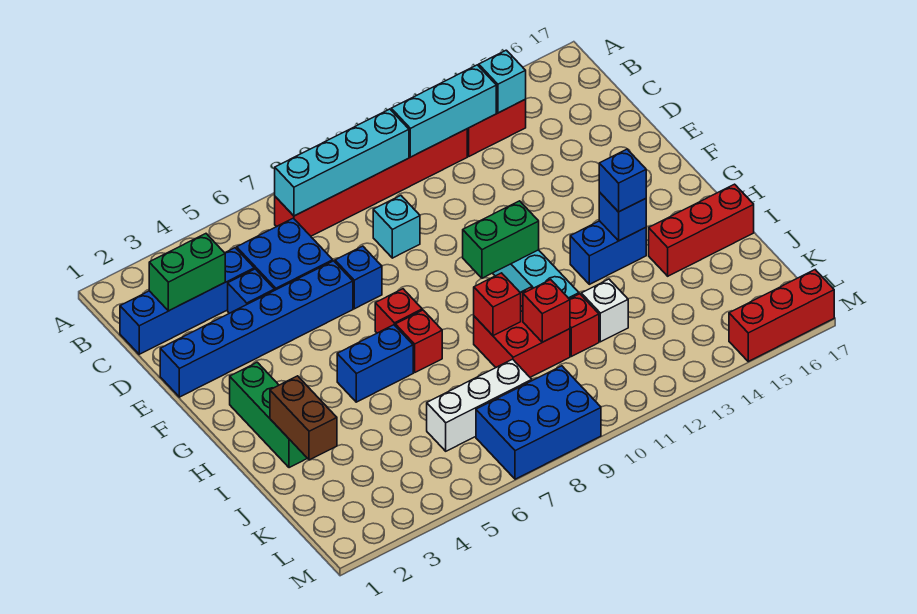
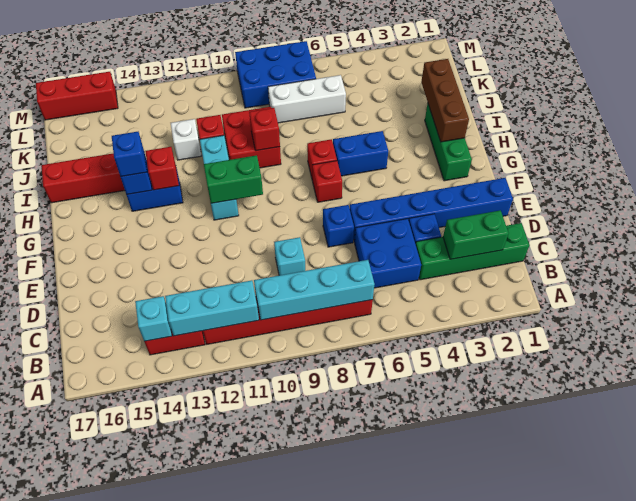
blue brick C1:C4 level 1 -> green brick C1:C4 level 1
brown brick I2:J2 level 2 -> brown brick H2:J2 level 2
red brick J10 level 2 -> red brick H13 level 2

